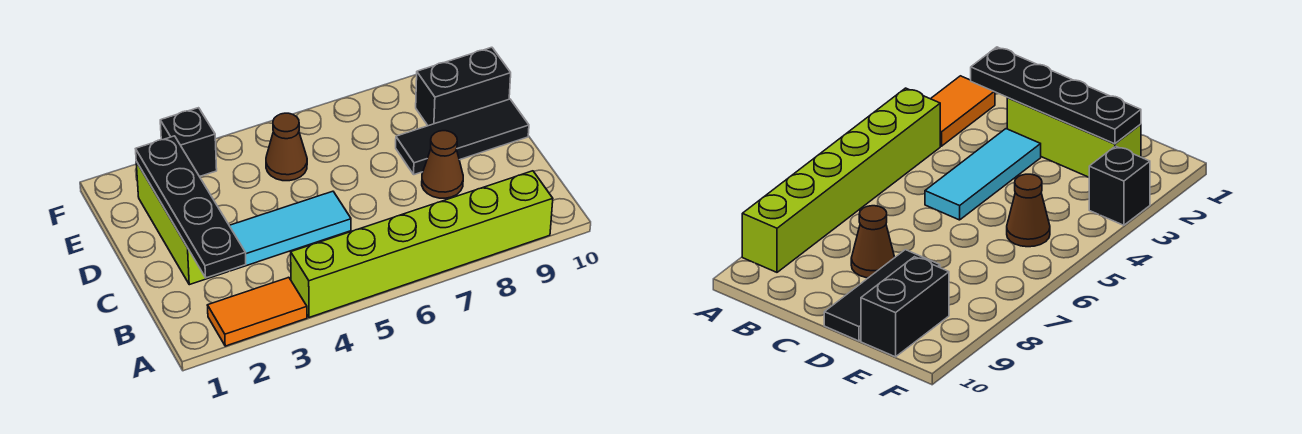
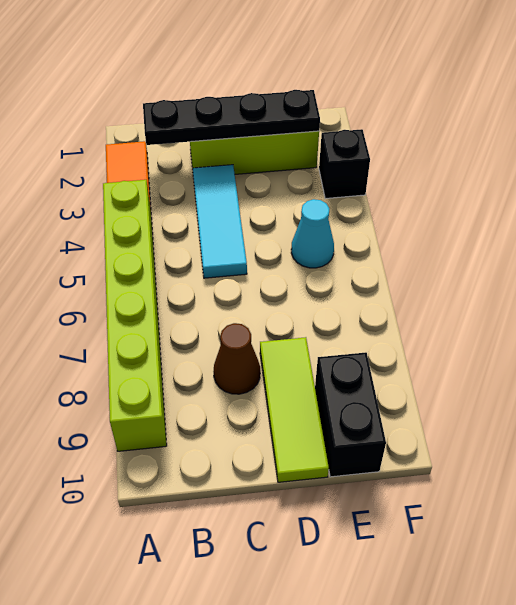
black tile D8:D10 level 1 -> lime tile D8:D10 level 1
brown cone E5 level 1 -> cyan cone E5 level 1

